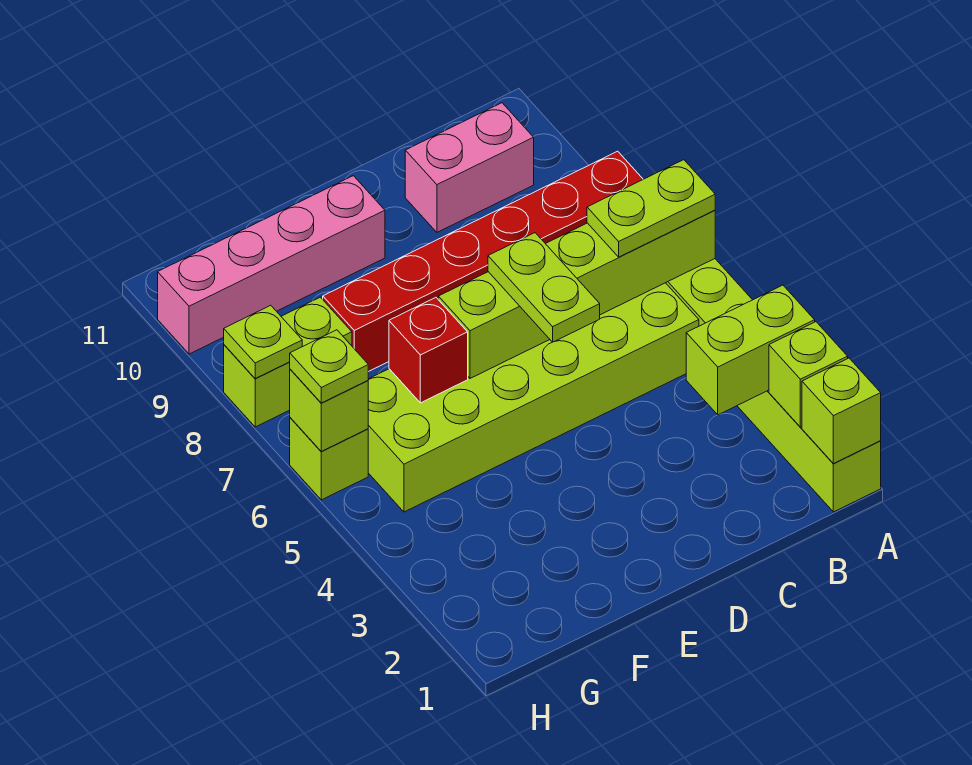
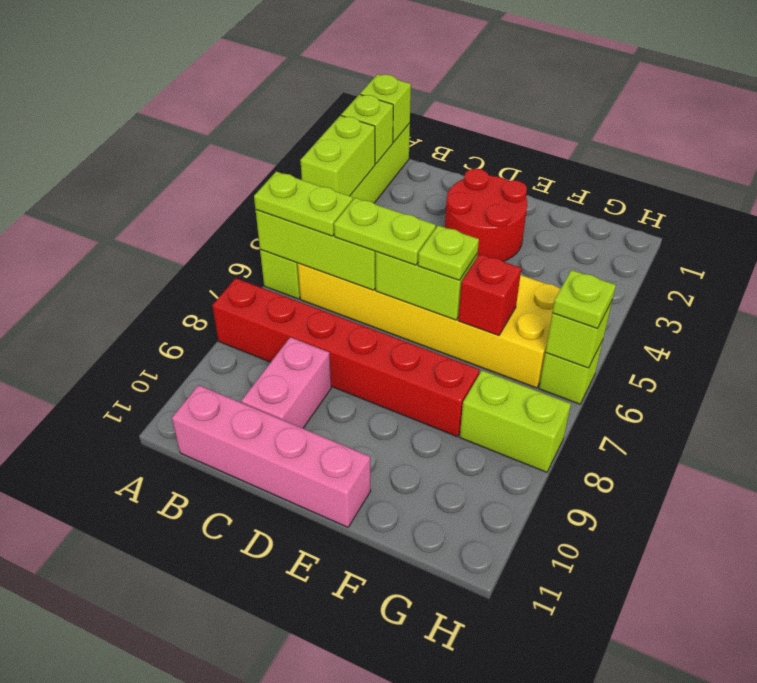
lime brick A3:B3 level 2 -> lime brick A3:A4 level 2
lime brick B5:G6 level 1 -> yellow brick B5:G6 level 1
pink brick B10:C10 level 1 -> pink brick C9:C10 level 1
none -> red round brick D2:E3 level 1
lime plate D5:D6 level 3 -> lime plate C6:D6 level 3
pink brick E10:H10 level 1 -> pink brick B11:E11 level 1
lime plate H8 level 2 -> lime plate E6 level 3

